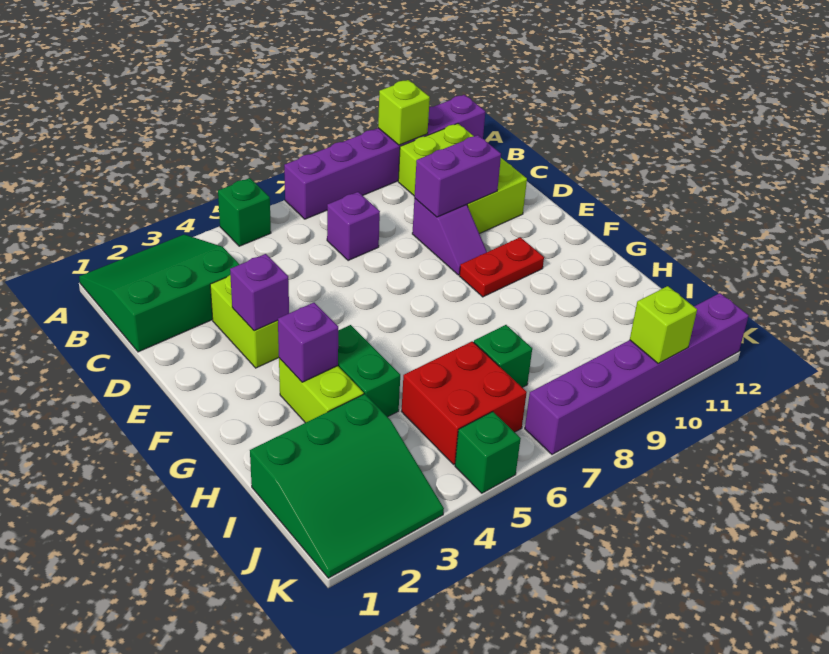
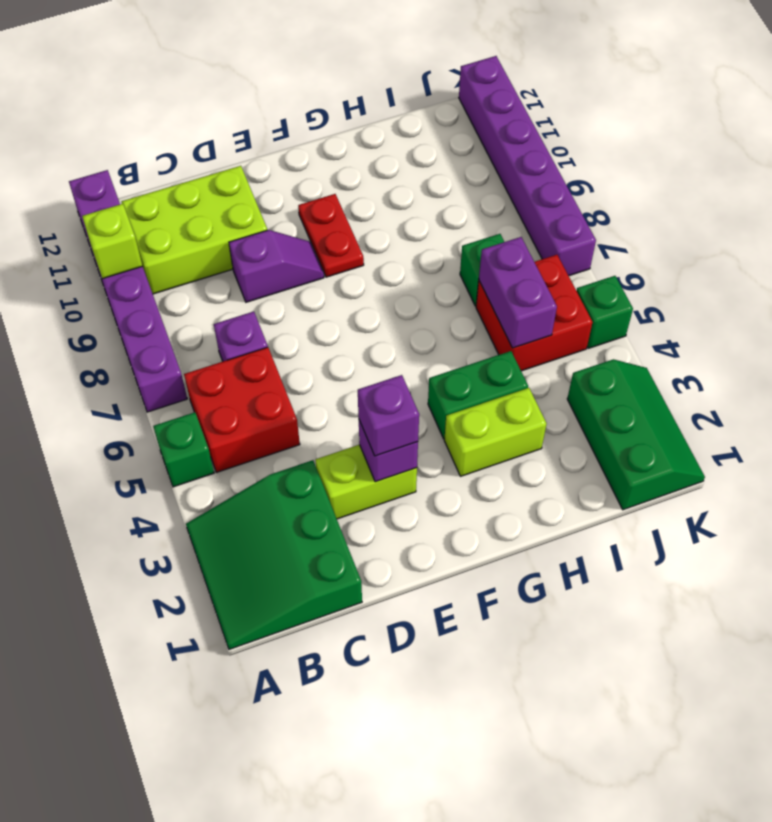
none -> red brick B5:C6 level 1
purple brick D9:D10 level 2 -> purple brick I5:I6 level 2
purple brick G3 level 2 -> purple brick E3 level 3
green slope I1:K3 level 1 top I -> green slope J1:K3 level 1 top J
lime brick K10 level 2 -> none

